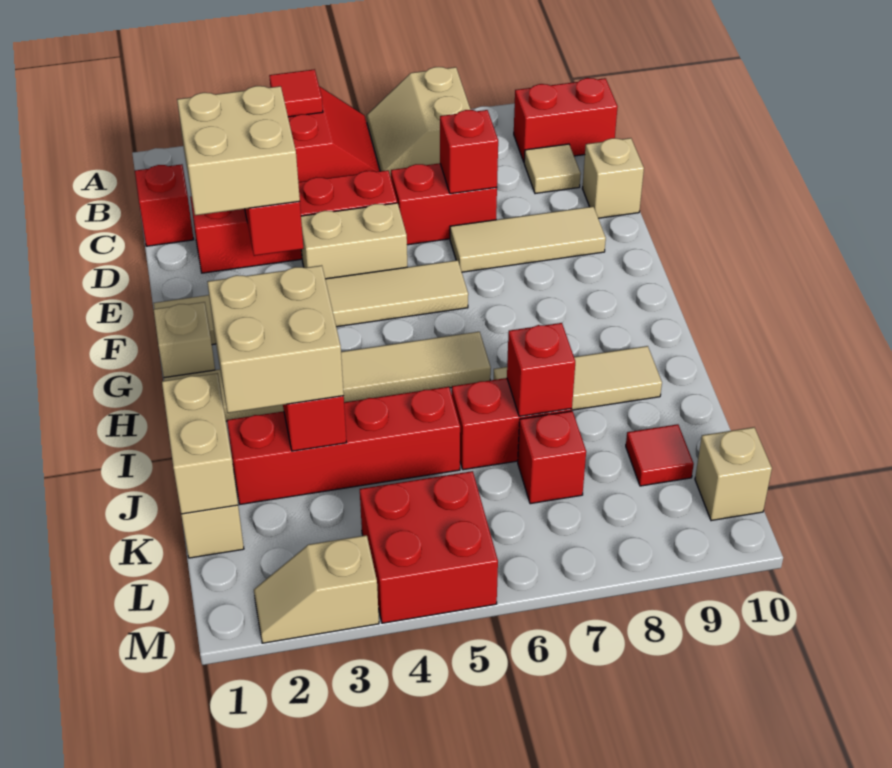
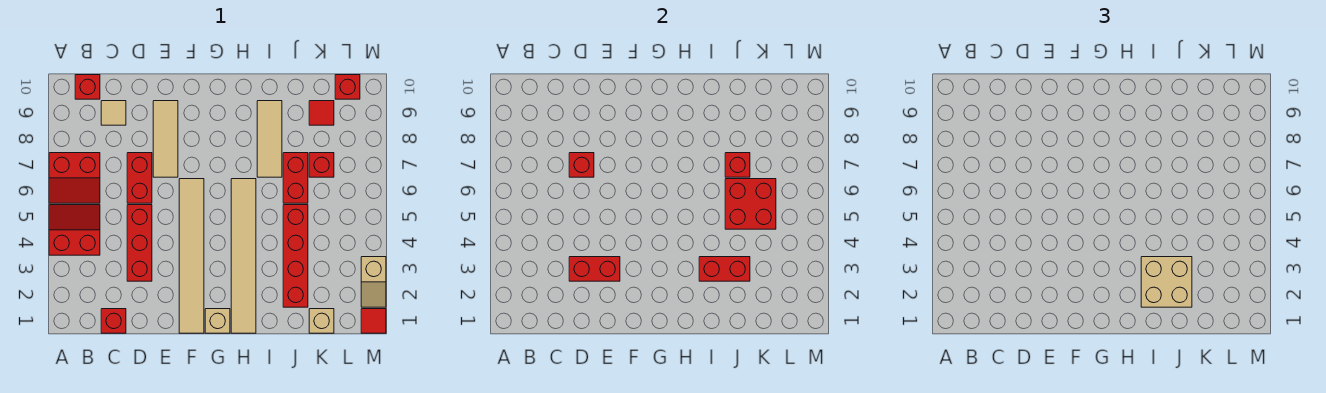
red tile A4 level 2 -> red tile M1 level 1
tan slope A6:B7 level 1 top 7 -> red slope A6:B7 level 1 top 7
red brick B9:B10 level 1 -> red brick B10 level 1
red brick D2:D5 level 1 -> red brick D3:D5 level 1
tan brick D2:E3 level 3 -> none
tan brick D10 level 1 -> none
tan brick E4:E5 level 1 -> none
tan brick J1:K1 level 2 -> none
red brick L4:M5 level 1 -> red brick J5:K6 level 2
tan brick L10 level 1 -> red brick L10 level 1

